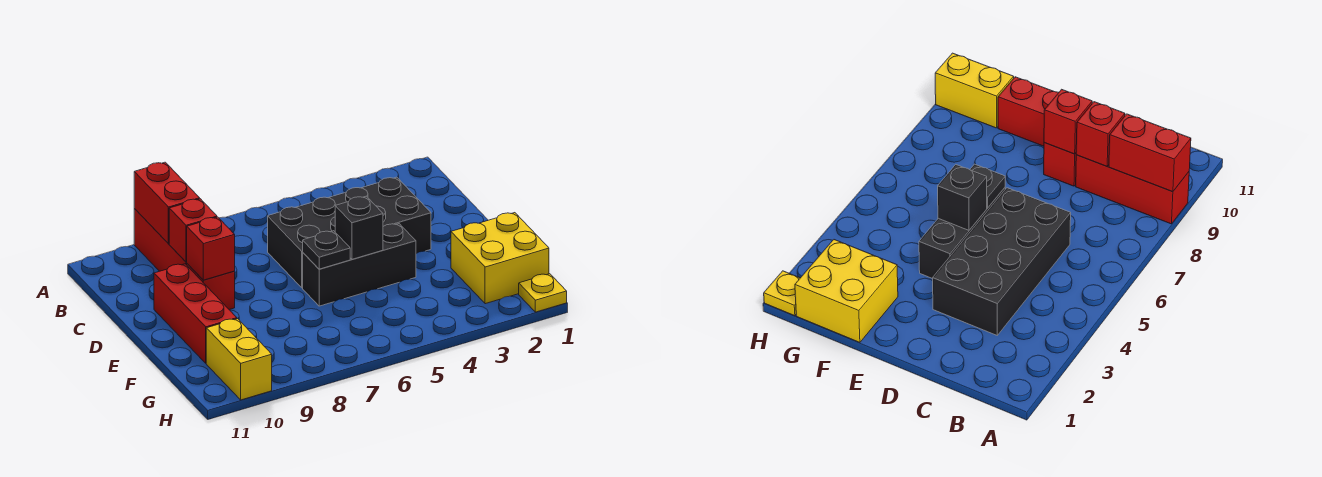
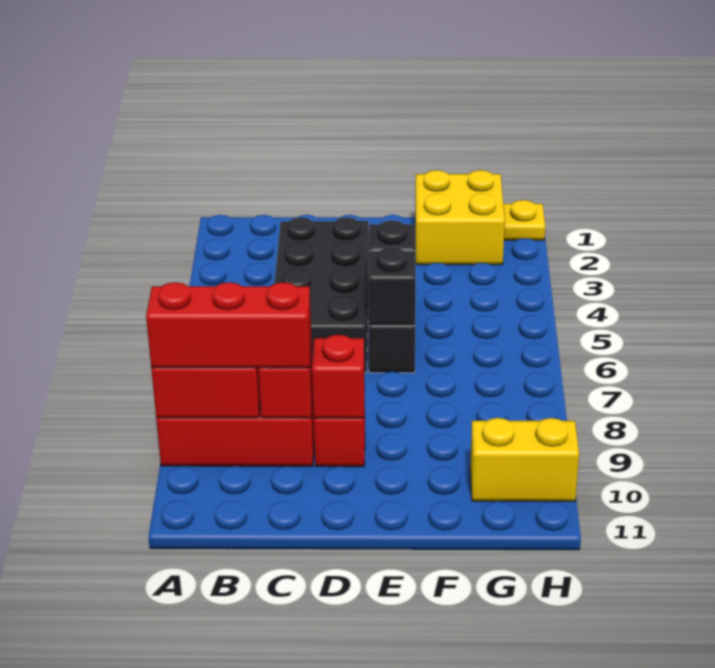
red brick D10:F10 level 1 -> red brick A9:C9 level 3
black plate E6 level 2 -> black brick E6 level 2

